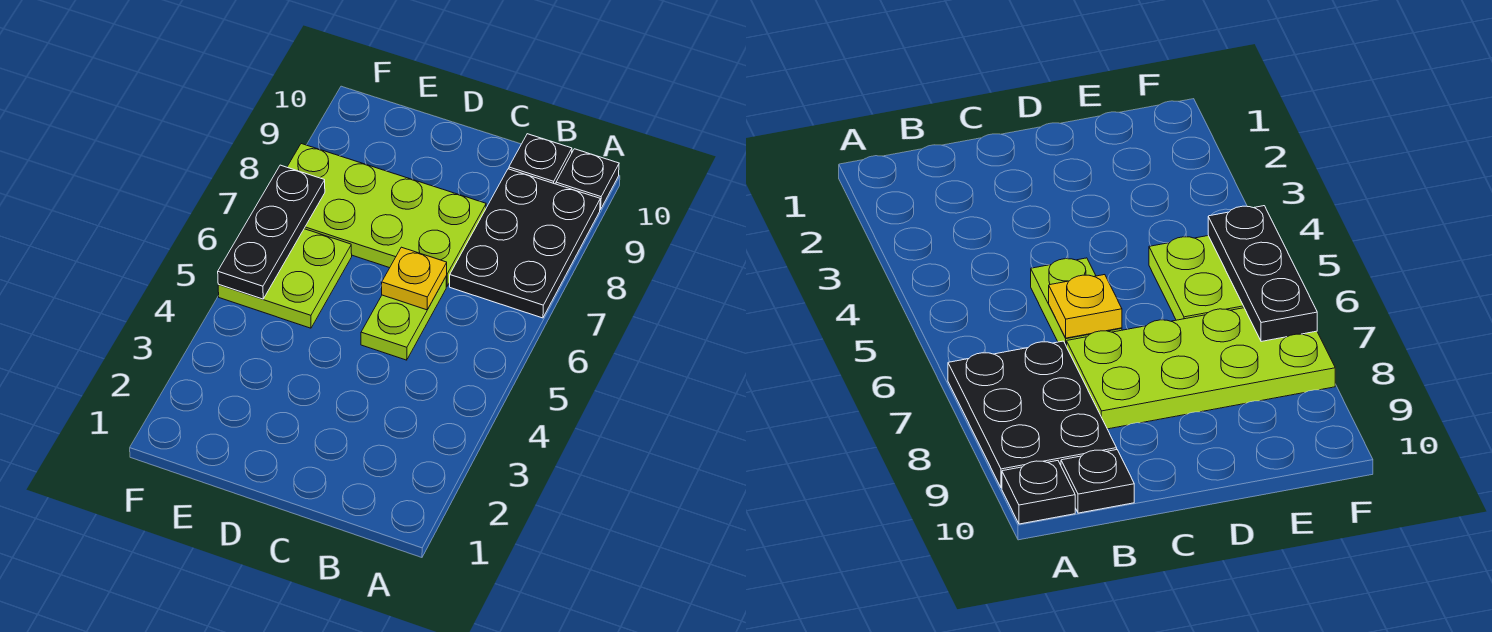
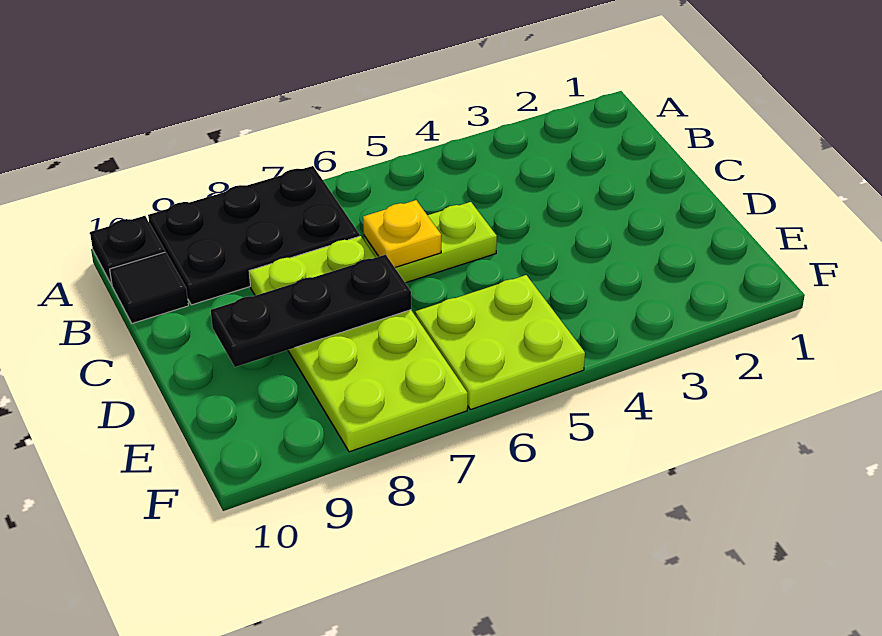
black plate B10 level 1 -> black tile B10 level 1
black plate F5:F7 level 2 -> black plate D7:D9 level 2

